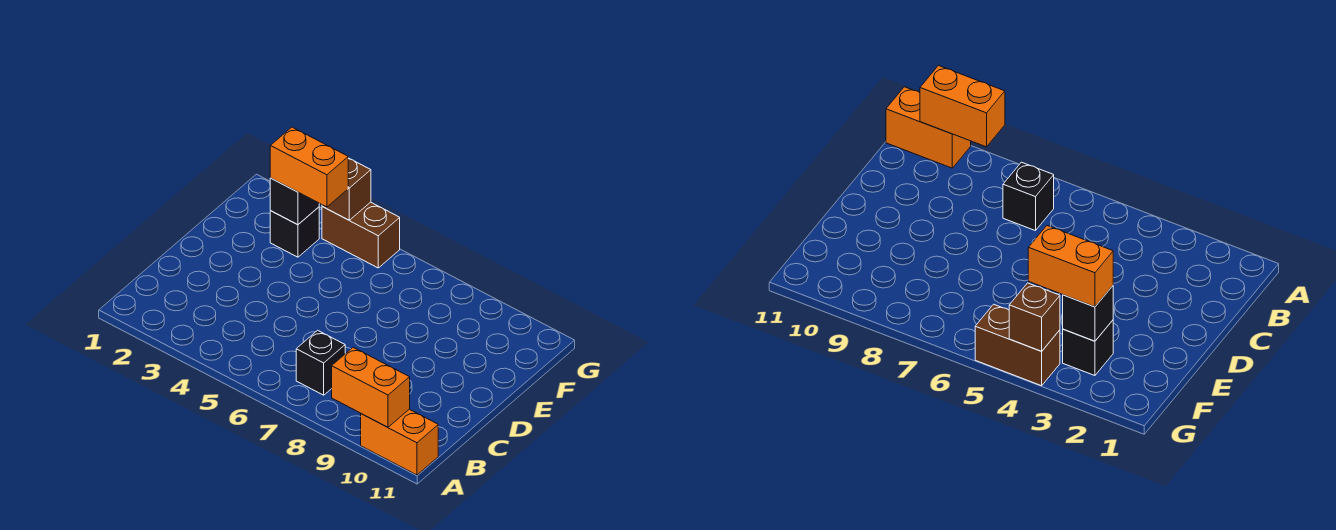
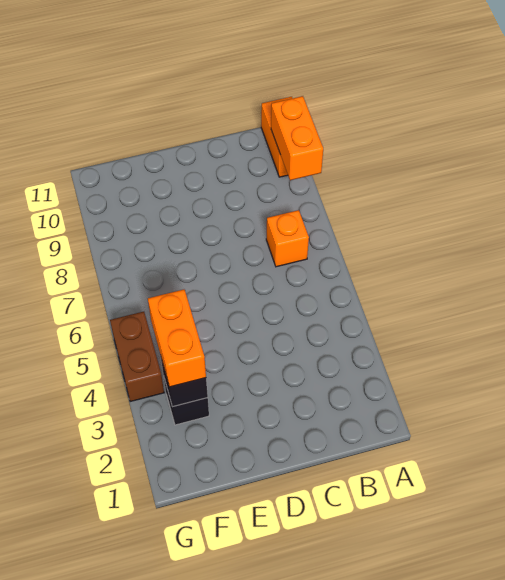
black brick B7 level 1 -> orange brick B7 level 1
brown brick G4 level 2 -> none

